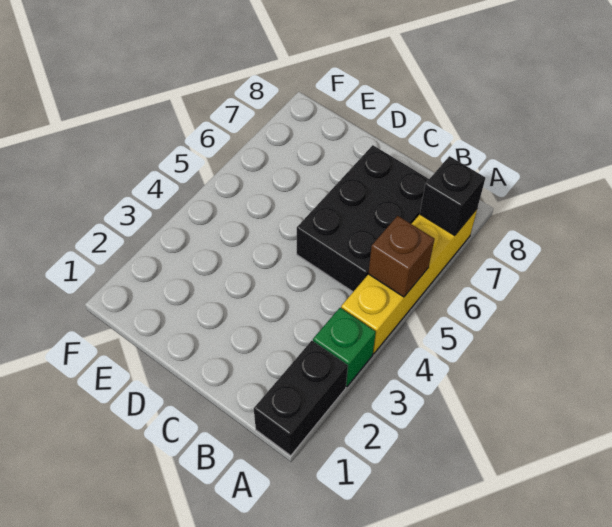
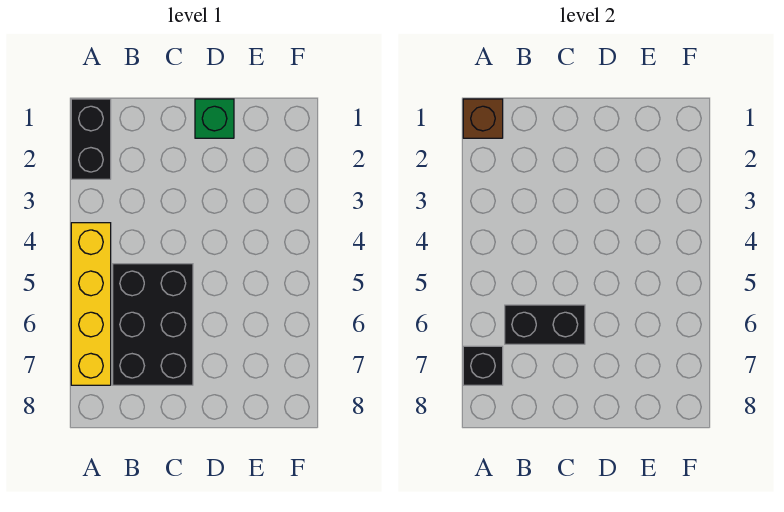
green brick A3 level 1 -> green brick D1 level 1
brown brick A5 level 2 -> brown brick A1 level 2
none -> black brick B6:C6 level 2

